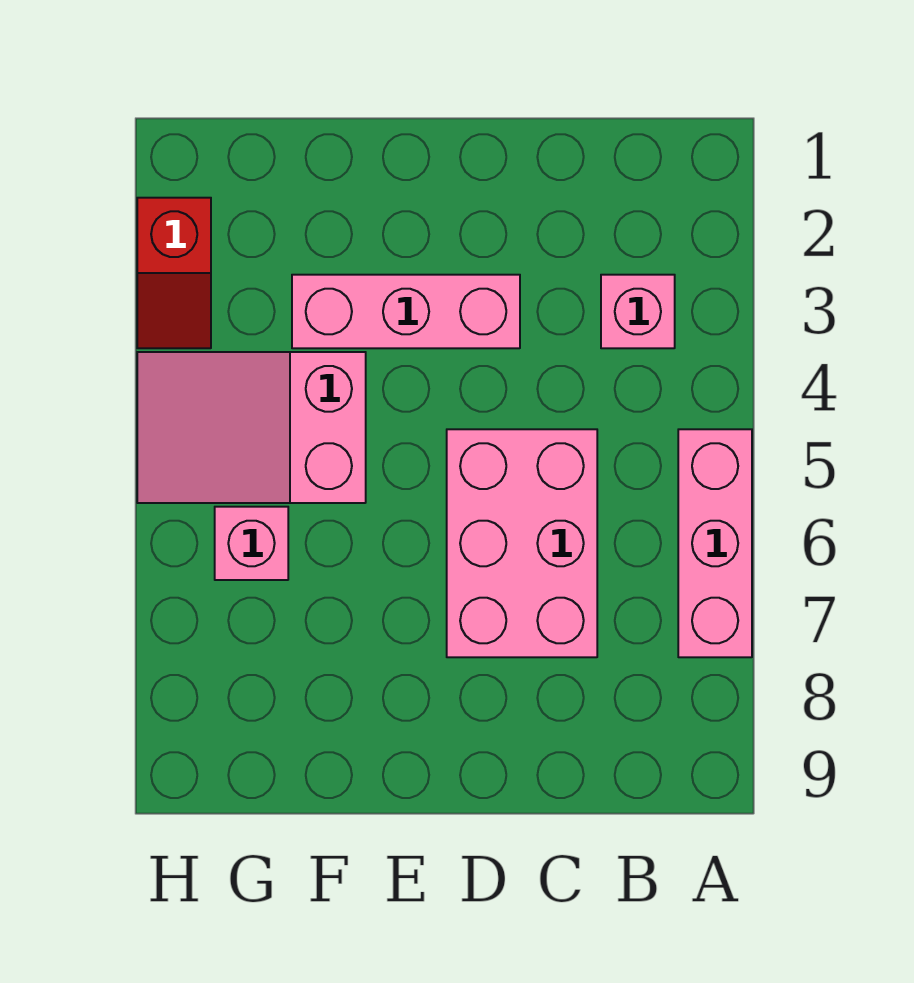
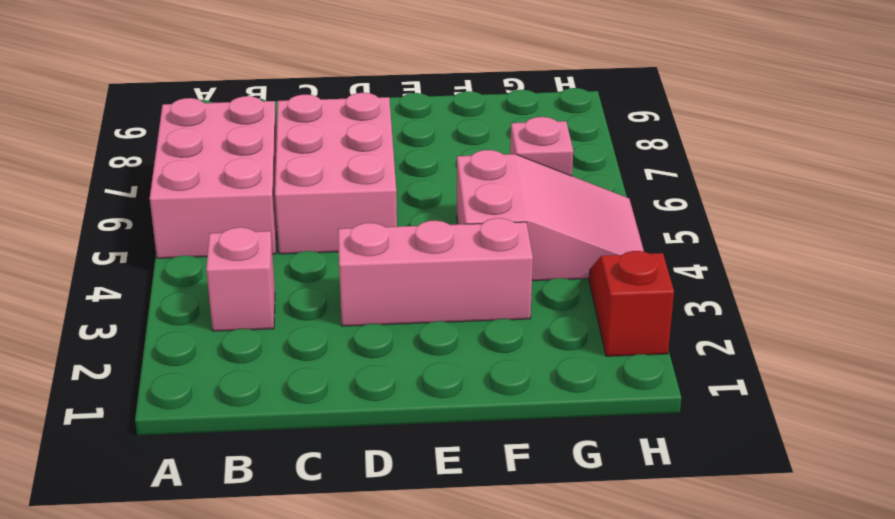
pink brick A5:A7 level 1 -> pink brick A5:B7 level 1

